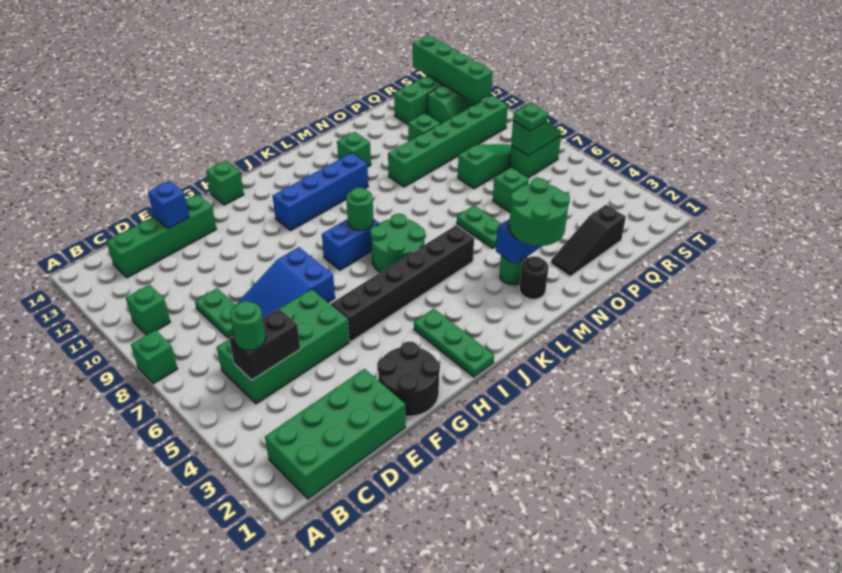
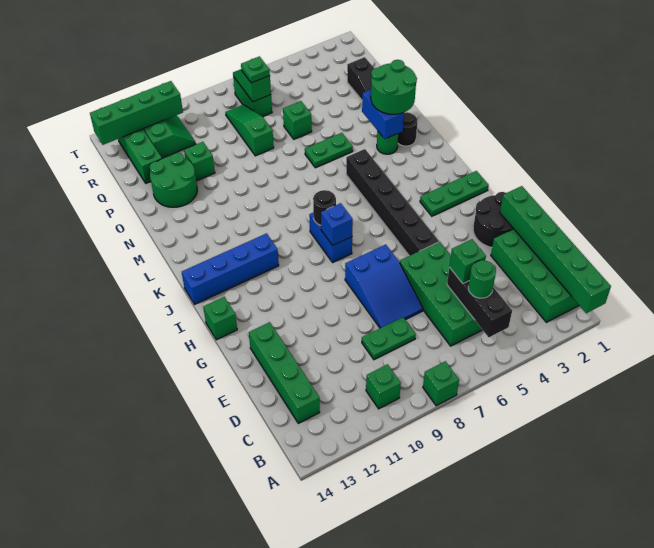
black brick C5:D5 level 2 -> black brick B5:D5 level 2
blue brick E13 level 2 -> blue brick I8 level 2
blue brick I11:L11 level 1 -> blue brick J11:J14 level 1
green round brick J6:K7 level 1 -> green round brick O12:P13 level 1
green round brick J8 level 2 -> black round brick J8 level 2
green brick M12 level 1 -> green brick D5 level 3
green brick N10:S10 level 1 -> green brick A1:F1 level 2

